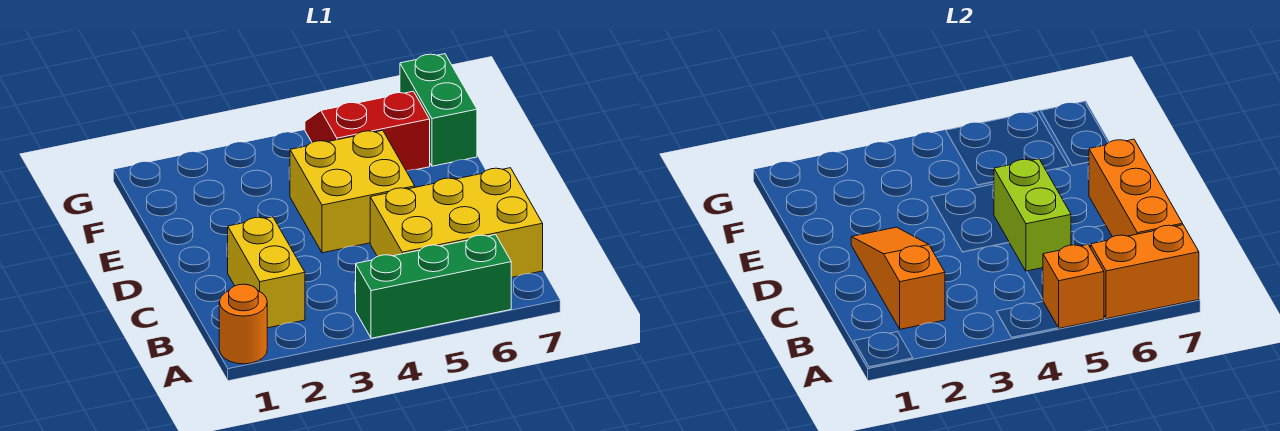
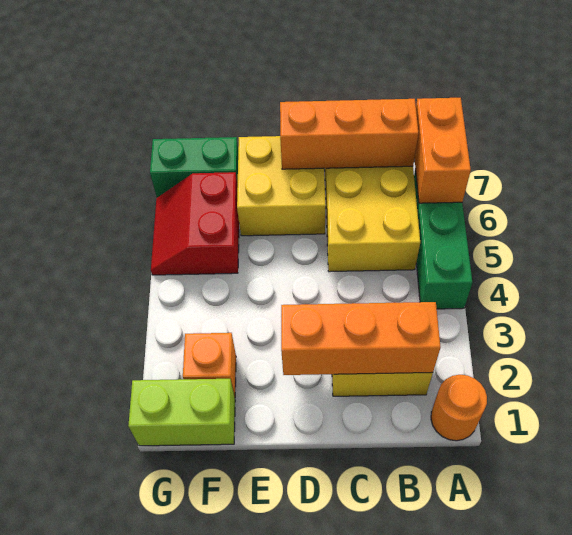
orange brick A5 level 2 -> orange brick F2 level 1
orange slope B2:D2 level 2 top B -> orange brick B2:D2 level 2
lime brick C5:D5 level 2 -> lime brick F1:G1 level 1
yellow brick D4:E5 level 1 -> yellow brick D6:E7 level 1

